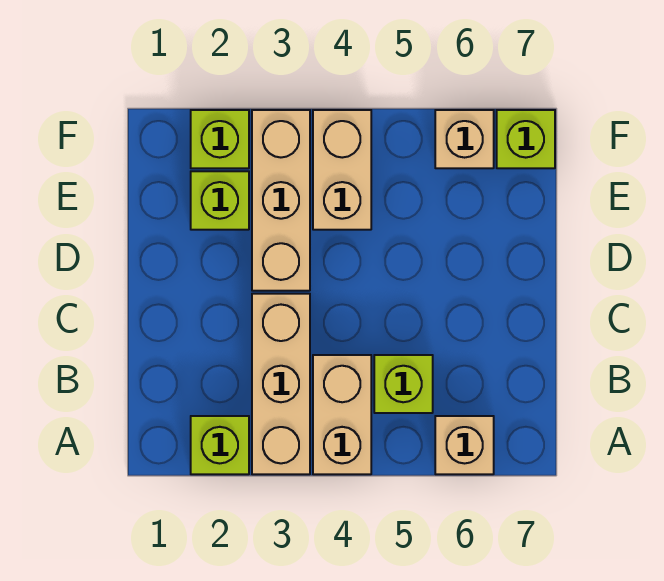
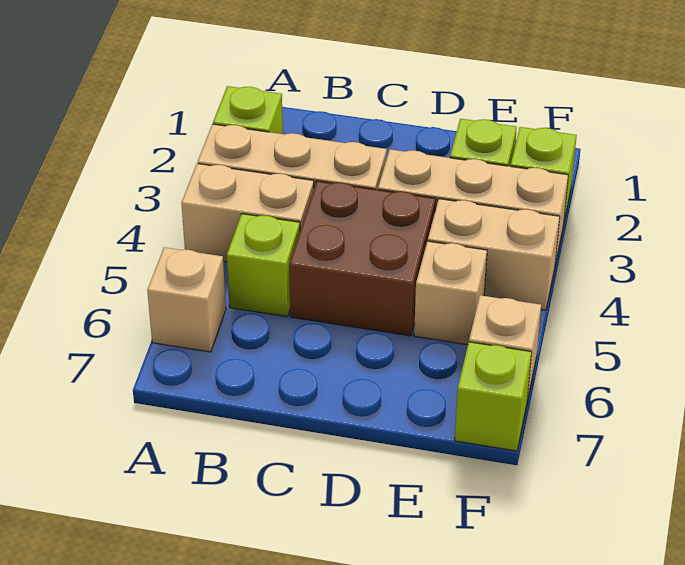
none -> brown brick C4:D5 level 1
none -> tan brick E5 level 1

